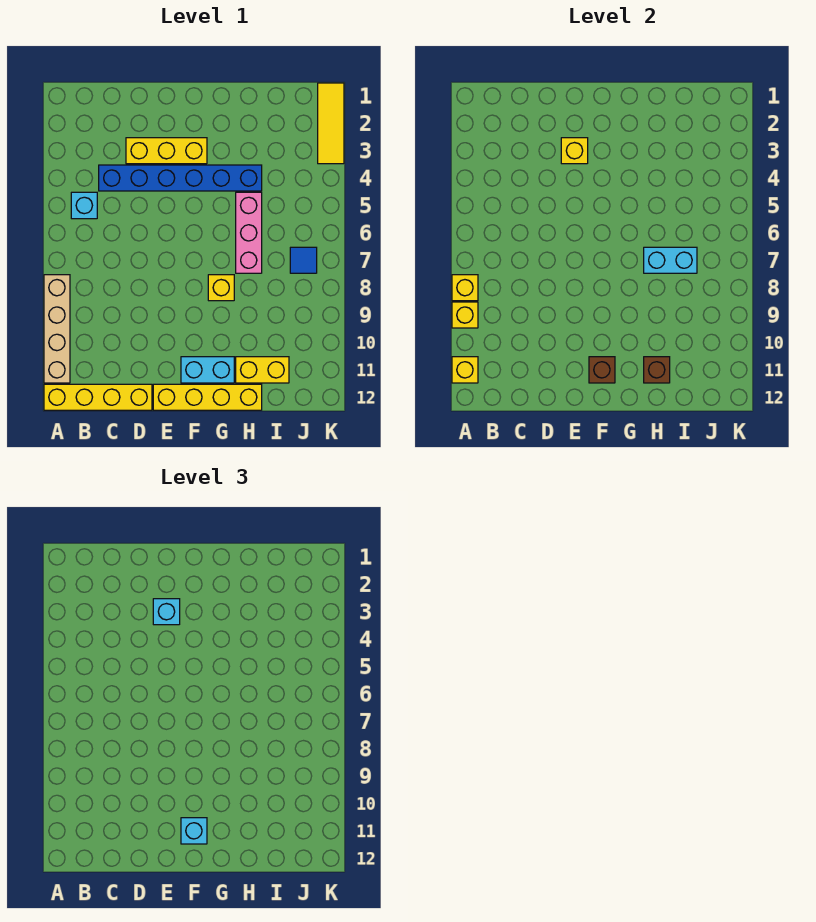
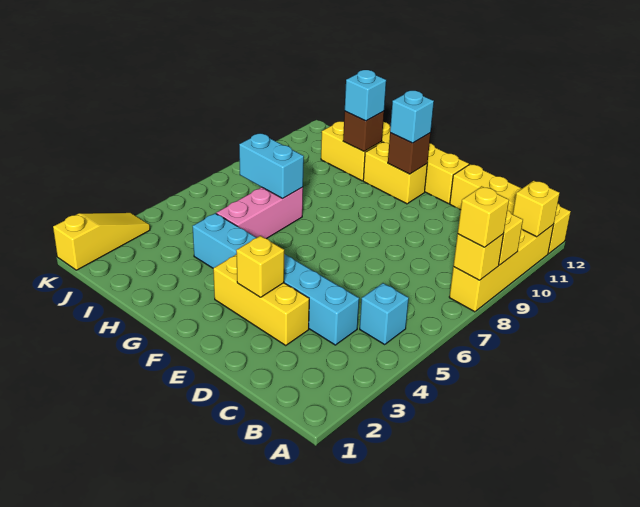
tan brick A8:A11 level 1 -> yellow brick A8:A11 level 1
blue brick C4:H4 level 1 -> cyan brick C4:H4 level 1
cyan brick E3 level 3 -> cyan brick H11 level 3
cyan brick F11:G11 level 1 -> yellow brick F11:G11 level 1
yellow brick G8 level 1 -> yellow brick A8 level 3
blue tile J7 level 1 -> none
yellow tile K1:K3 level 1 -> yellow slope K1:K3 level 1 top 1

